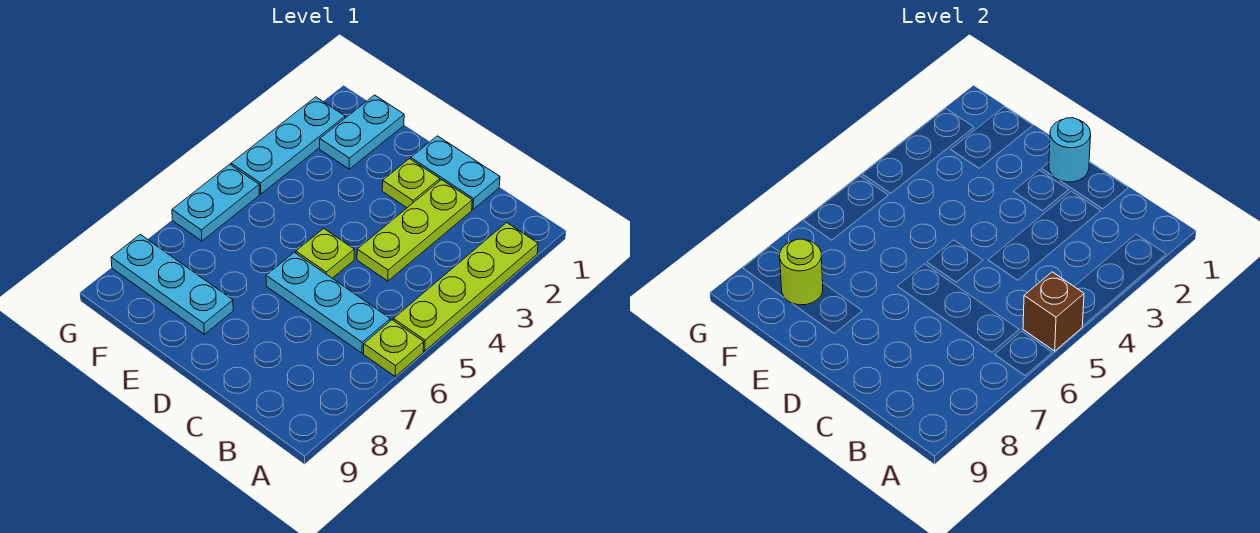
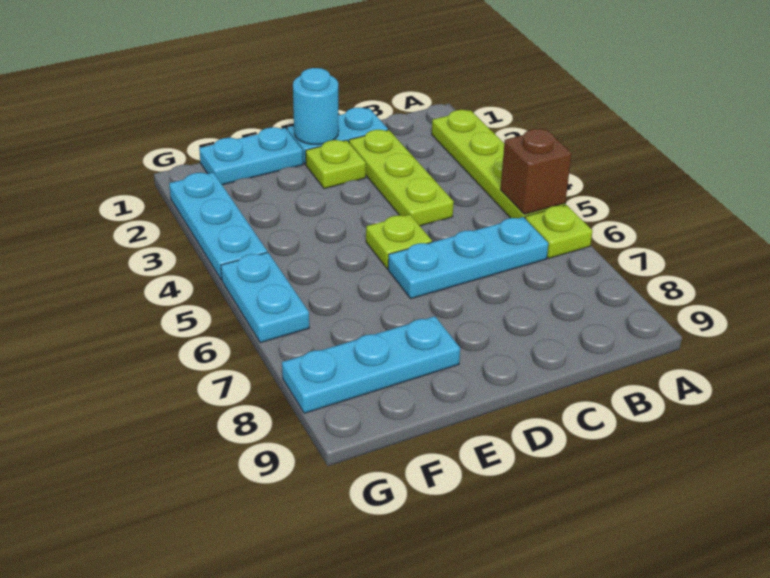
cyan plate F1:F2 level 1 -> cyan plate E1:F1 level 1
lime round brick F8 level 2 -> none

